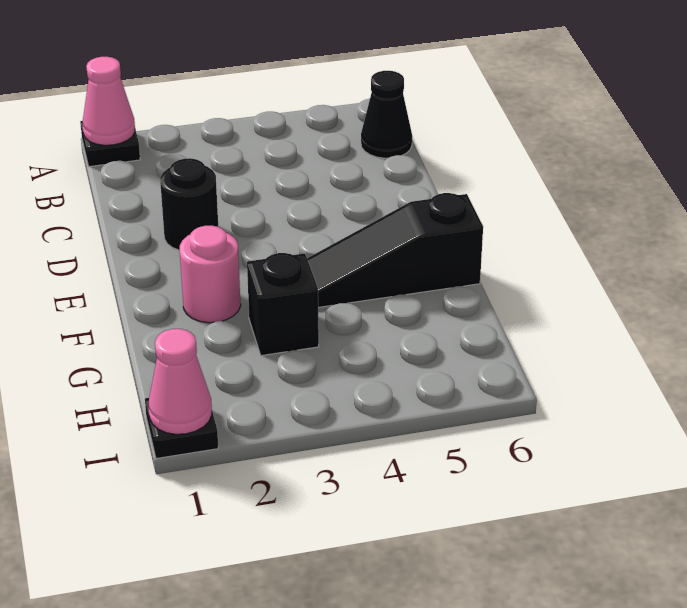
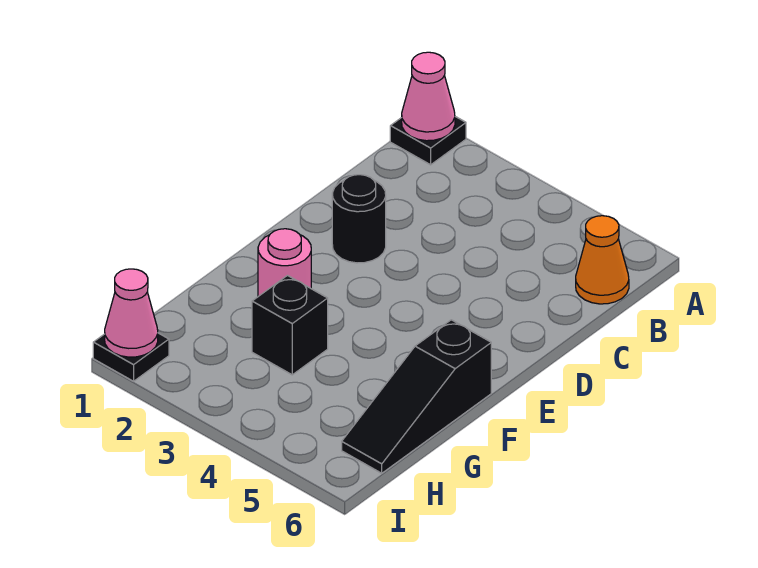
black cone B6 level 1 -> orange cone B6 level 1
black slope F4:F6 level 1 top 6 -> black slope F6:H6 level 1 top F

